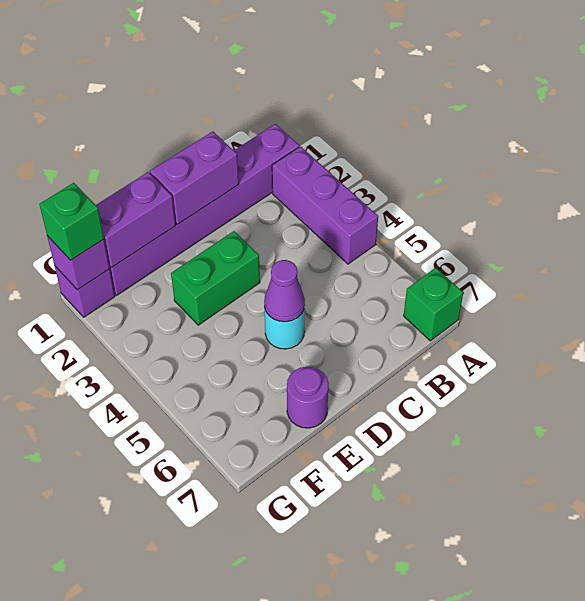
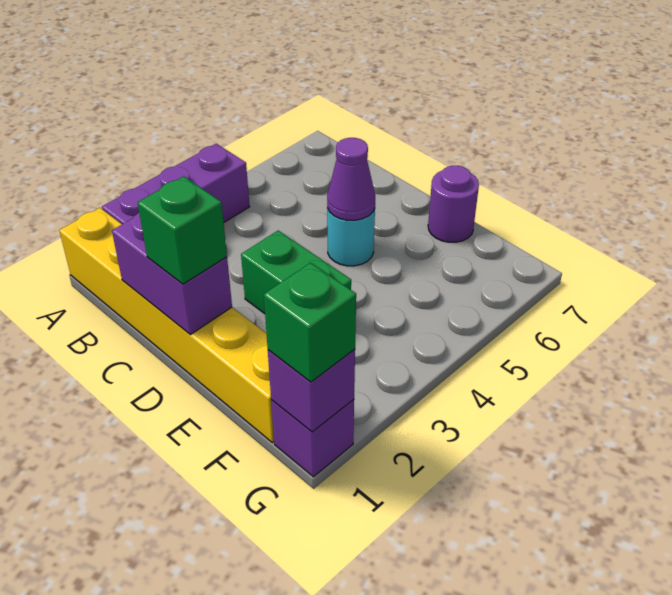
purple brick A1:F1 level 1 -> yellow brick A1:F1 level 1
green brick A7 level 1 -> green brick D1 level 3
purple brick E1:F1 level 2 -> none

